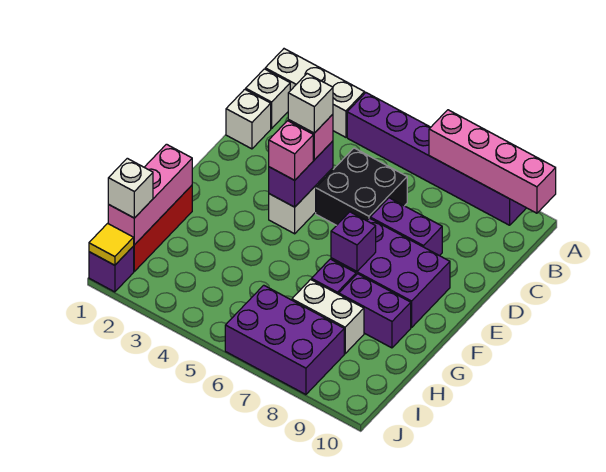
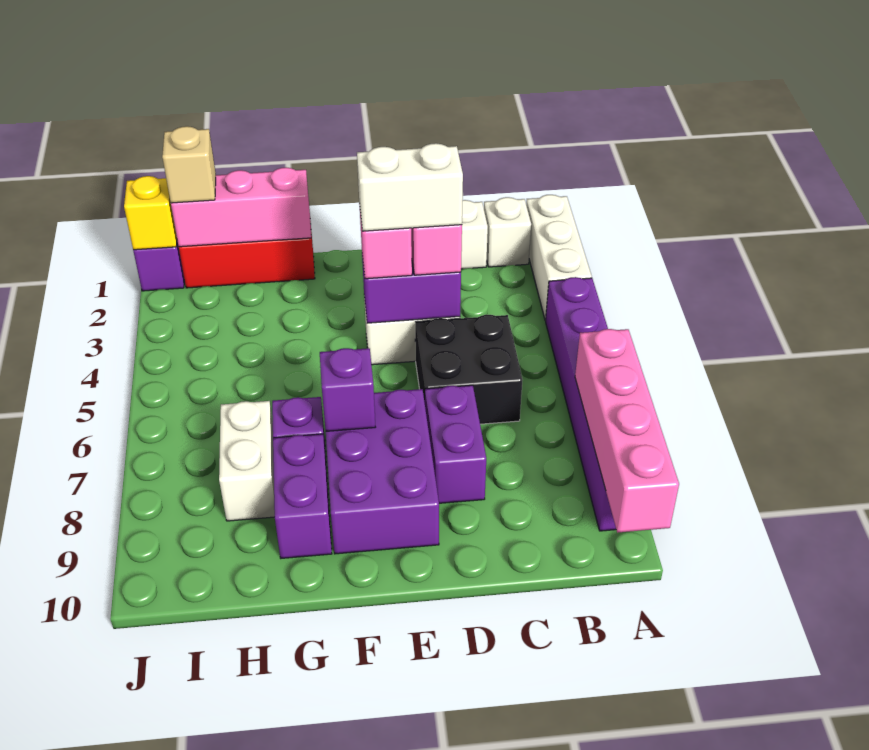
white brick D4 level 4 -> white brick D4:E4 level 4
white brick I1 level 3 -> tan brick I1 level 3
purple brick I6:J8 level 1 -> none
yellow tile J1 level 2 -> yellow brick J1 level 2

